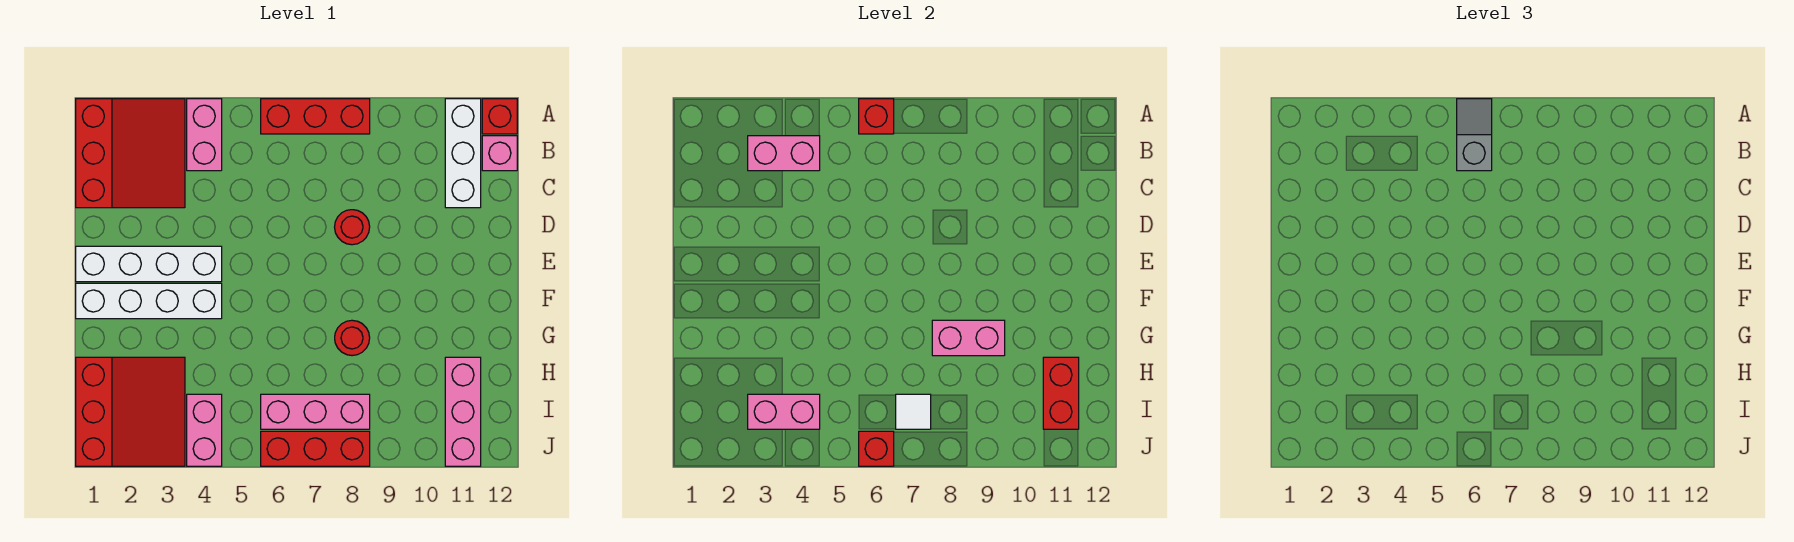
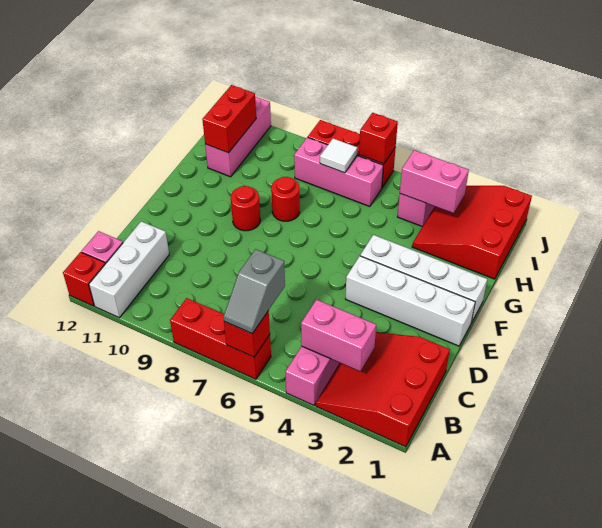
red round brick D8 level 1 -> red round brick F9 level 1
pink brick G8:G9 level 2 -> none

